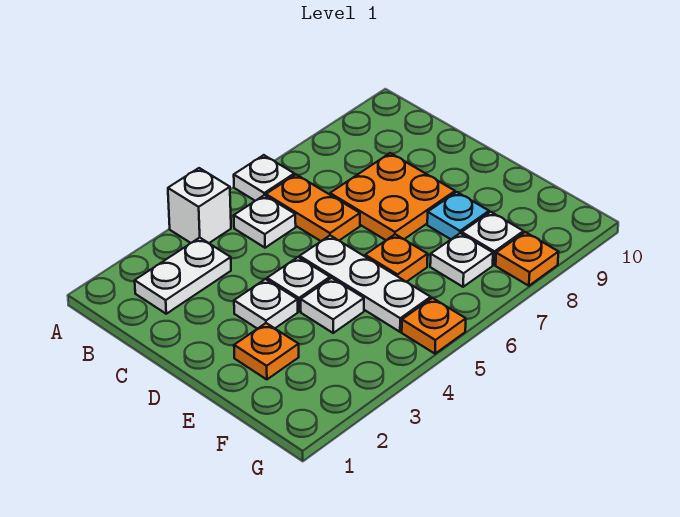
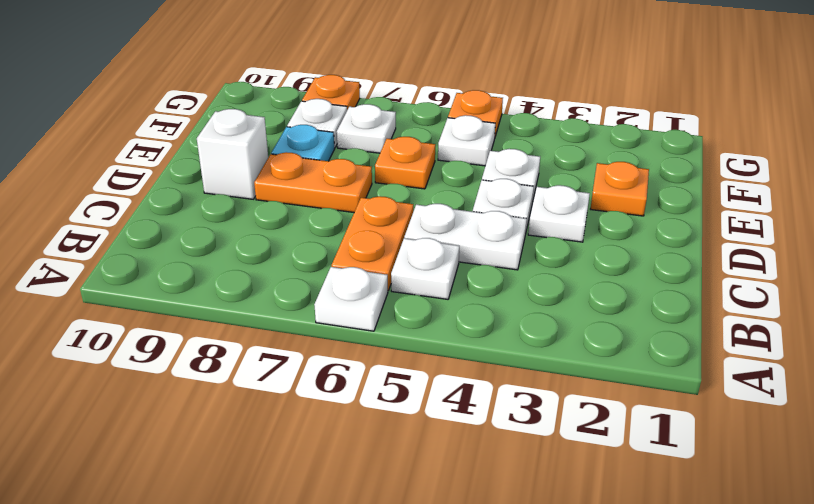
white brick A4 level 1 -> white brick D9 level 1
white plate B2:B3 level 1 -> white plate C4:C5 level 1
orange plate C7:D8 level 1 -> orange plate D7:D8 level 1
white plate D5:F5 level 1 -> white plate F5 level 1

